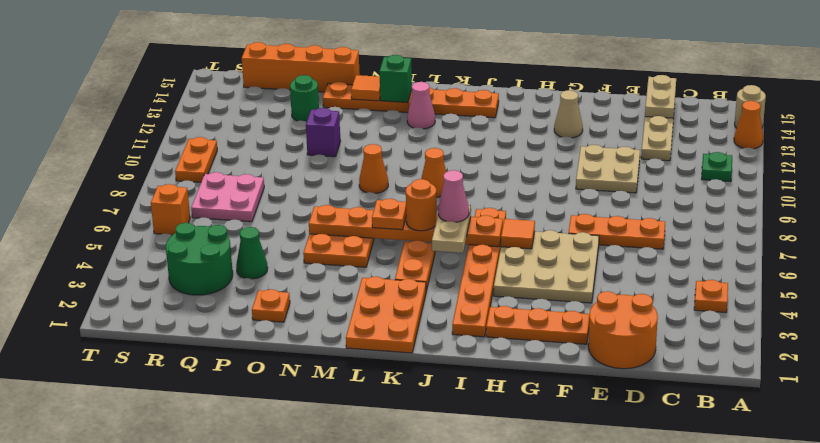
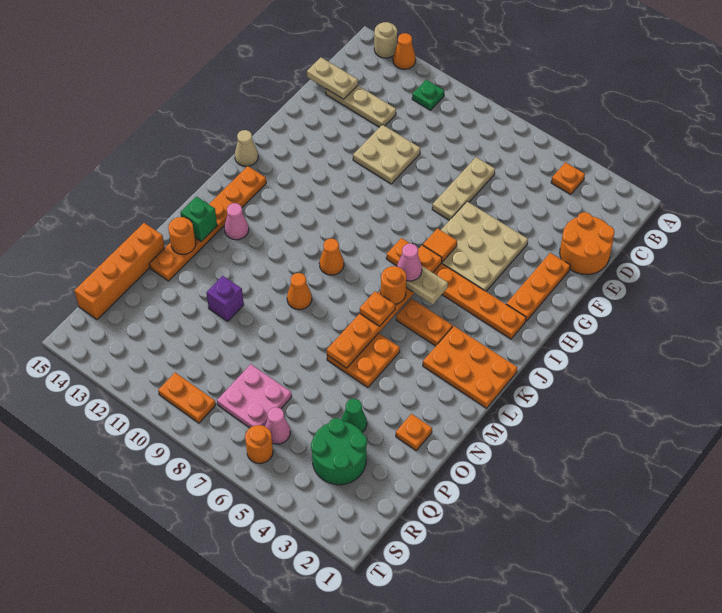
orange plate D7:F7 level 1 -> tan plate D7:F7 level 1
tan cone G13 level 1 -> tan cone I15 level 1
orange tile N14 level 2 -> orange round brick N14 level 2
green round brick P13 level 1 -> none
none -> pink cone R6 level 1
orange brick S6 level 1 -> orange round brick S6 level 1

